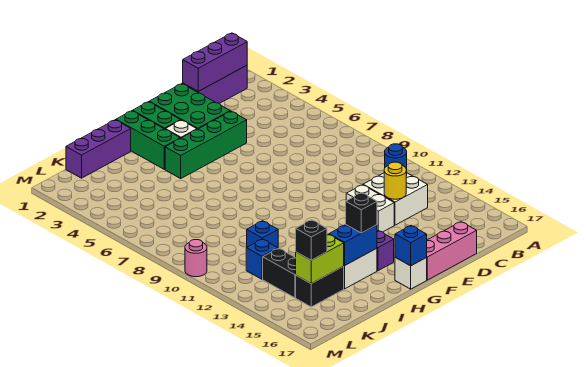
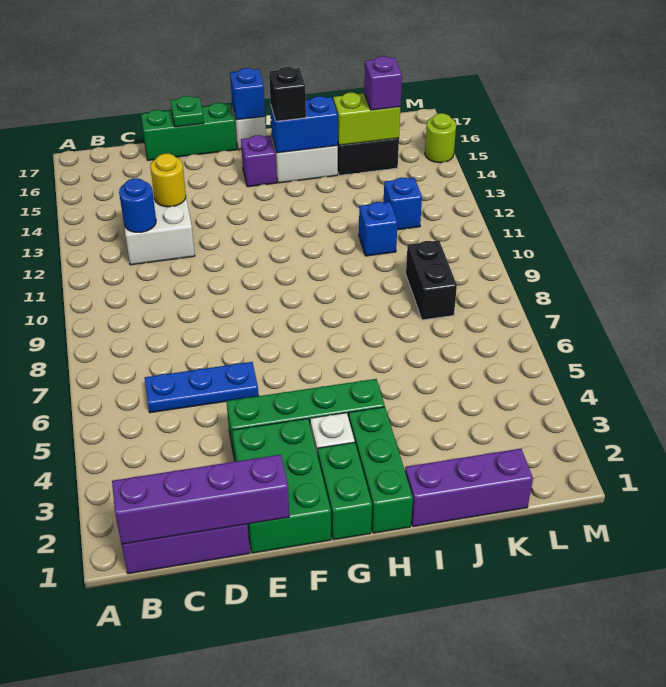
purple brick B1:D1 level 2 -> purple brick B1:E1 level 2
none -> blue plate C6:E6 level 1
pink brick D17:F17 level 1 -> green brick D17:F17 level 1
white brick E12:E13 level 1 -> none
none -> green plate E17 level 2
black brick K13:K14 level 1 -> black brick K8:K9 level 1
black brick K15 level 3 -> purple brick K15 level 3
pink round brick M10 level 1 -> none
none -> lime round brick M15 level 1

